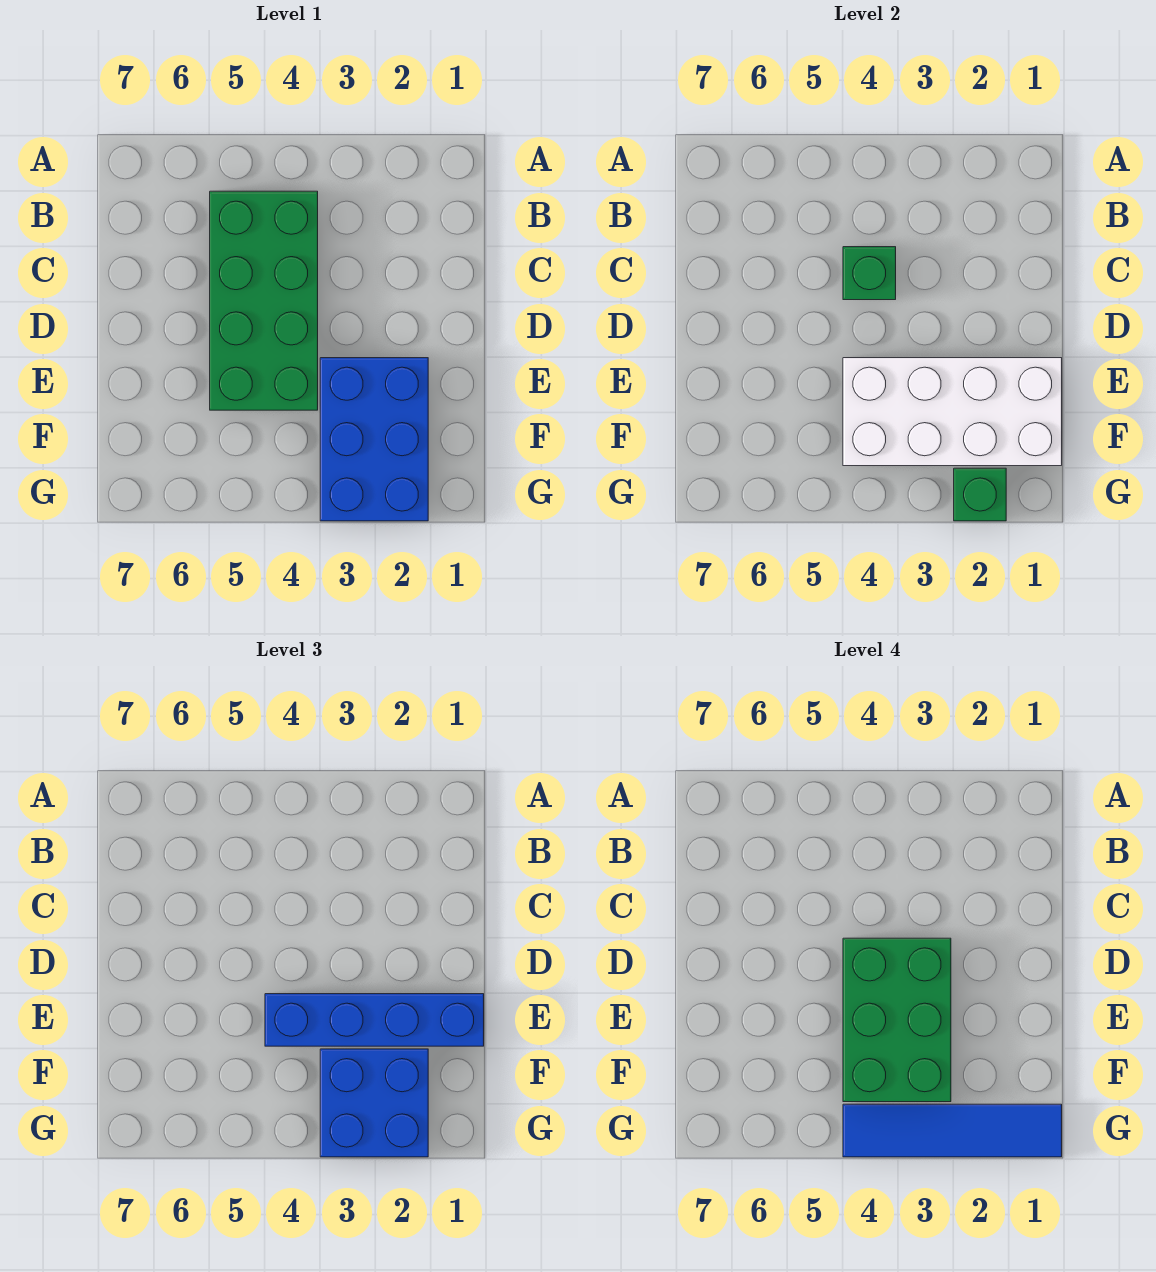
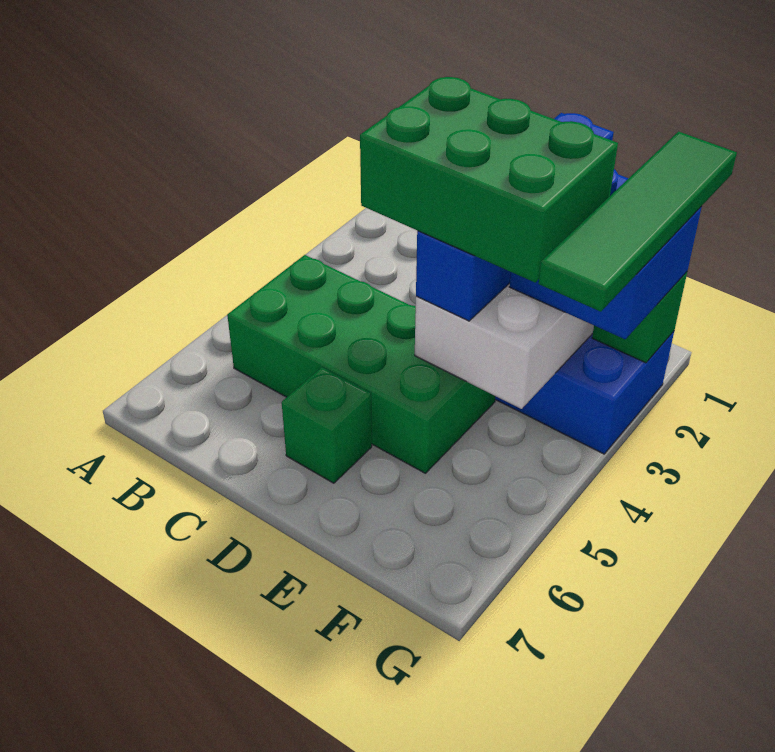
green brick C4 level 2 -> green brick D6 level 1
blue tile G1:G4 level 4 -> green tile G1:G4 level 4

